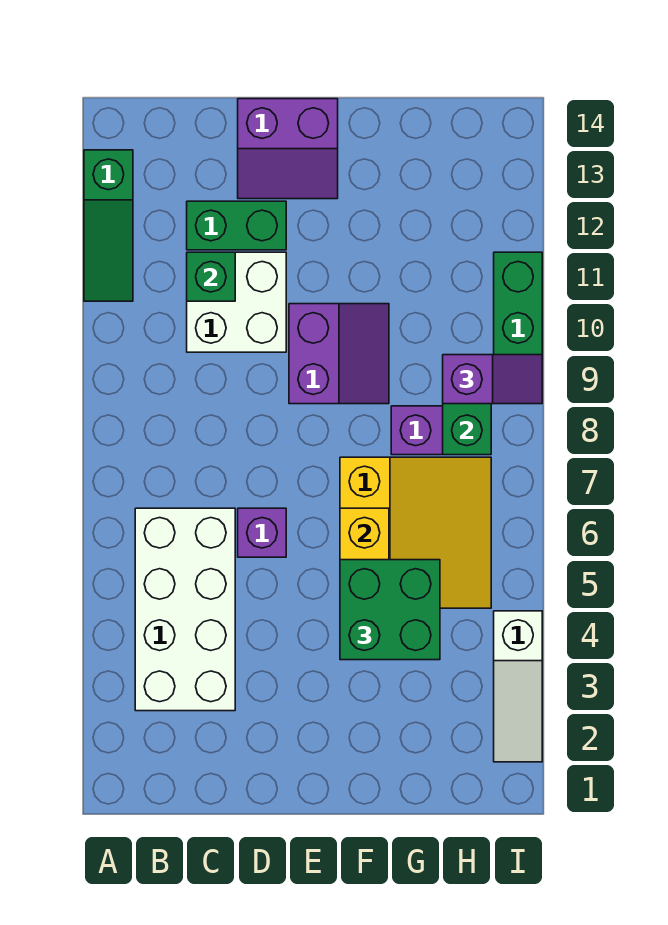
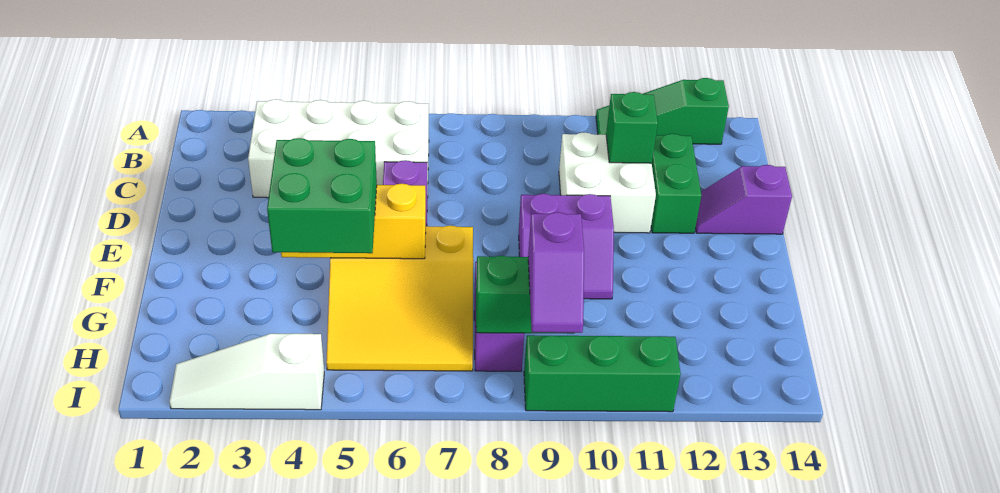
purple slope D13:E14 level 1 top 14 -> purple slope D13:D14 level 1 top 14

